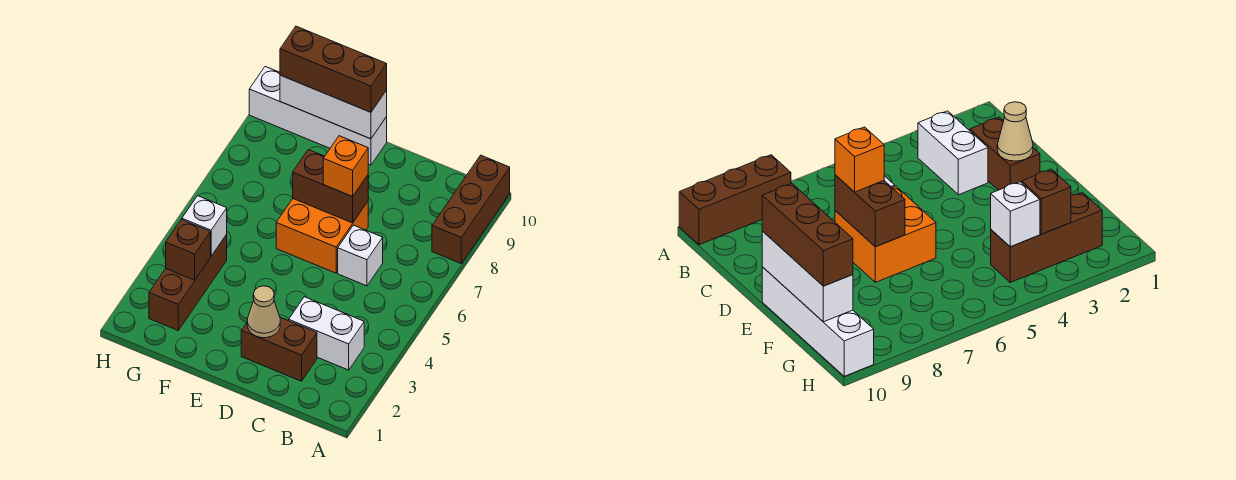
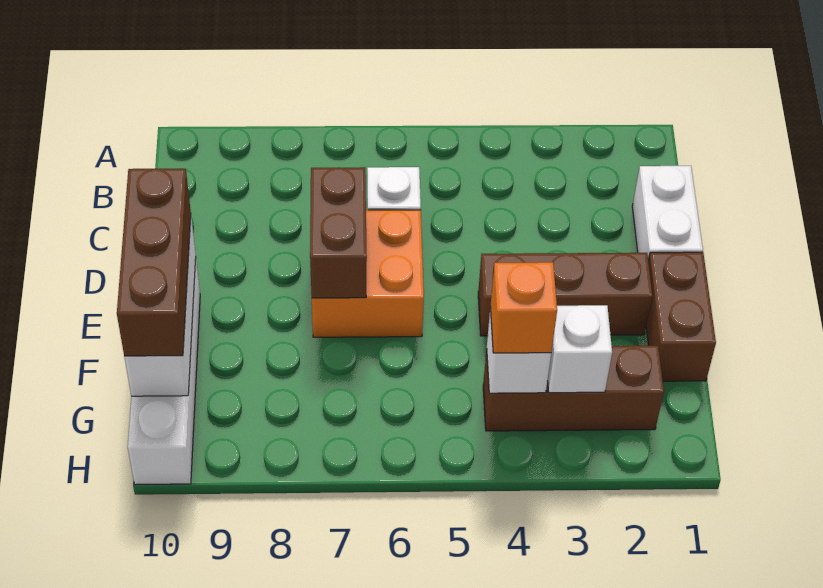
brown brick A8:A10 level 1 -> brown brick E2:E4 level 1
white brick B3:C3 level 1 -> white brick C1:D1 level 1
brown brick C2:D2 level 1 -> brown brick E1:F1 level 1
tan cone D2 level 2 -> none
orange brick D7 level 3 -> orange brick G4 level 3
brown brick G3 level 2 -> white brick G3 level 2

